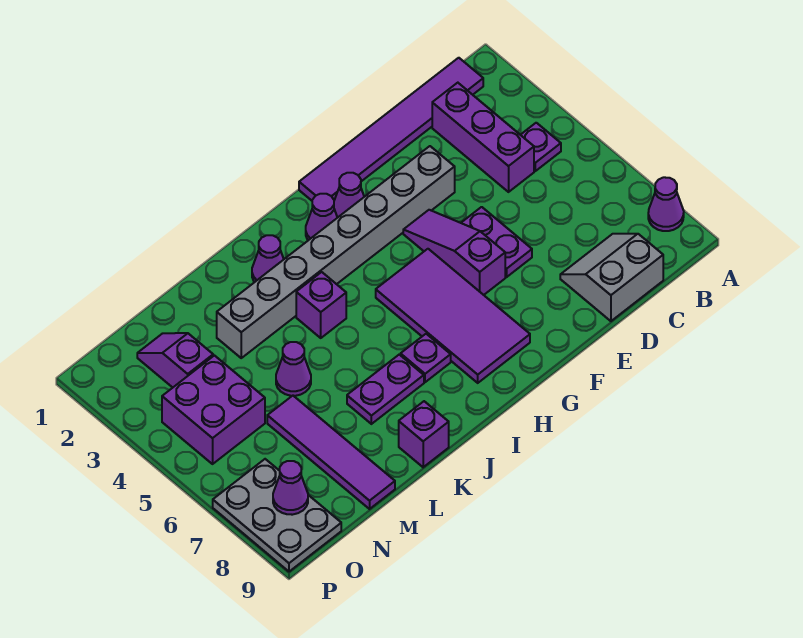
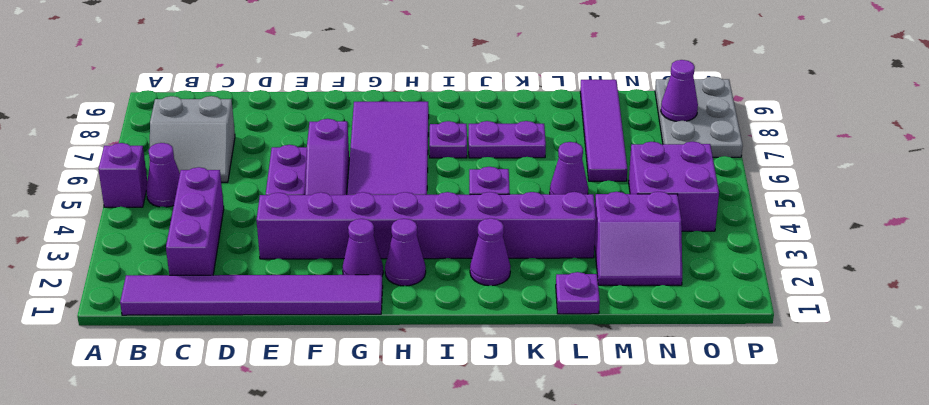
purple cone A8 level 1 -> purple cone B5 level 1
purple plate B4 level 1 -> purple plate L1 level 1
grey slope C8:D9 level 1 top 9 -> grey slope B6:C7 level 1 top 7
grey brick E3:L3 level 1 -> purple brick E3:L3 level 1
purple brick K9 level 1 -> purple brick A5 level 1
purple slope N2:N3 level 1 top 3 -> purple slope M2:N3 level 1 top 3

